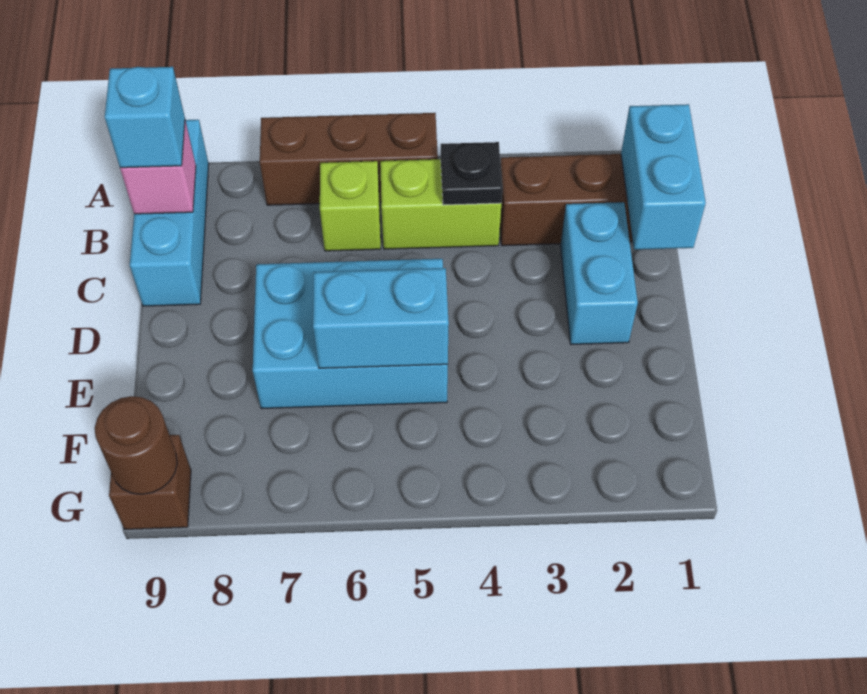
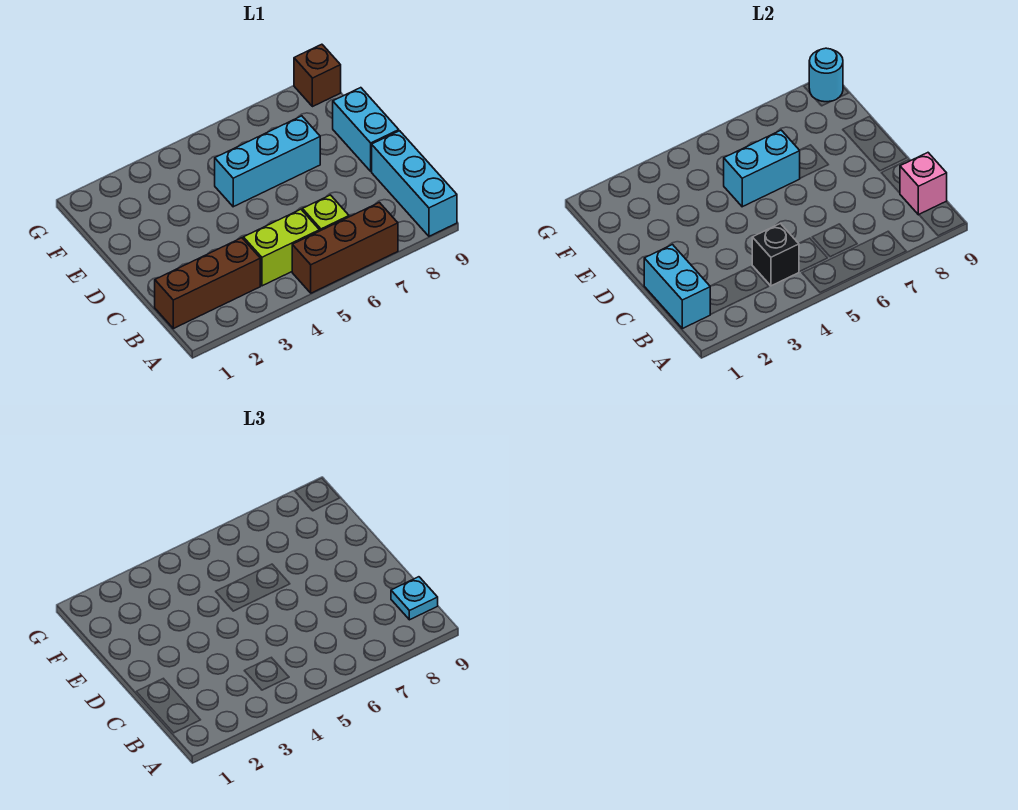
black plate B4 level 2 -> black brick B4 level 2
cyan brick B9 level 3 -> cyan plate B9 level 3
cyan brick C2:D2 level 1 -> cyan brick D9:E9 level 1
cyan brick D5:E7 level 1 -> cyan brick E5:E7 level 1
brown round brick G9 level 2 -> cyan round brick G9 level 2

